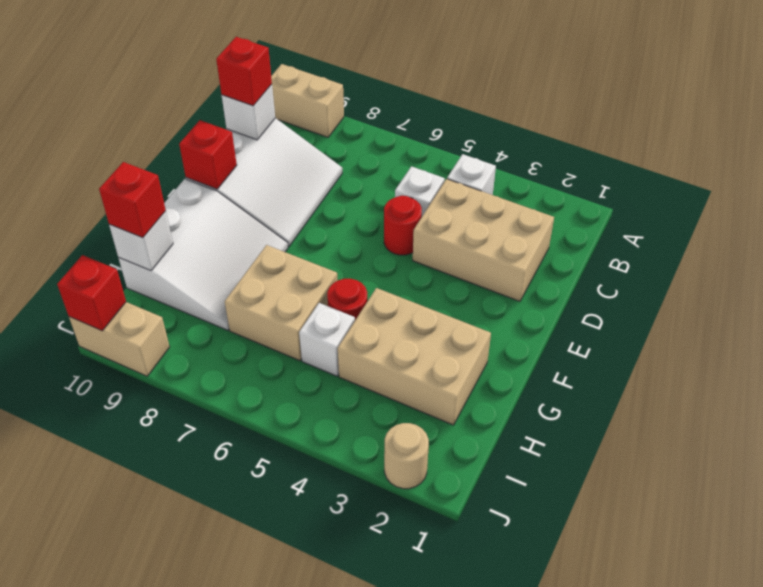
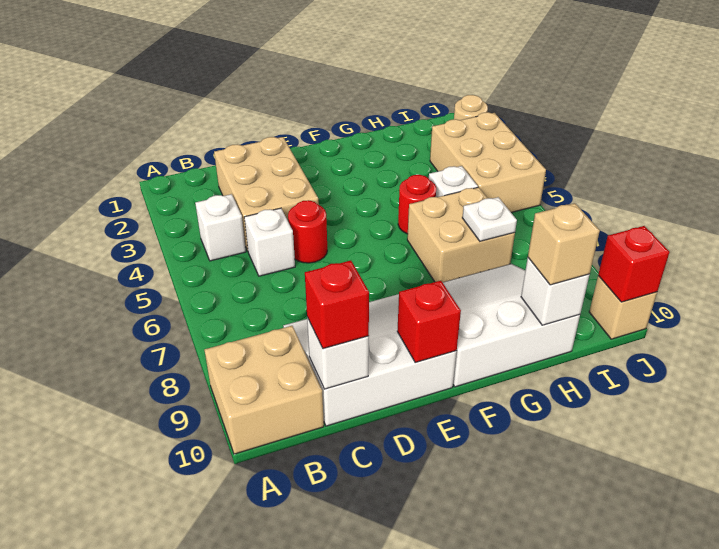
tan brick A9:A10 level 1 -> tan brick A9:B10 level 1
tan brick G2:H4 level 1 -> tan brick I3:J5 level 1
none -> white plate H7 level 2
red brick H10 level 3 -> tan brick H10 level 3
tan brick J9:J10 level 1 -> tan brick J10 level 1

